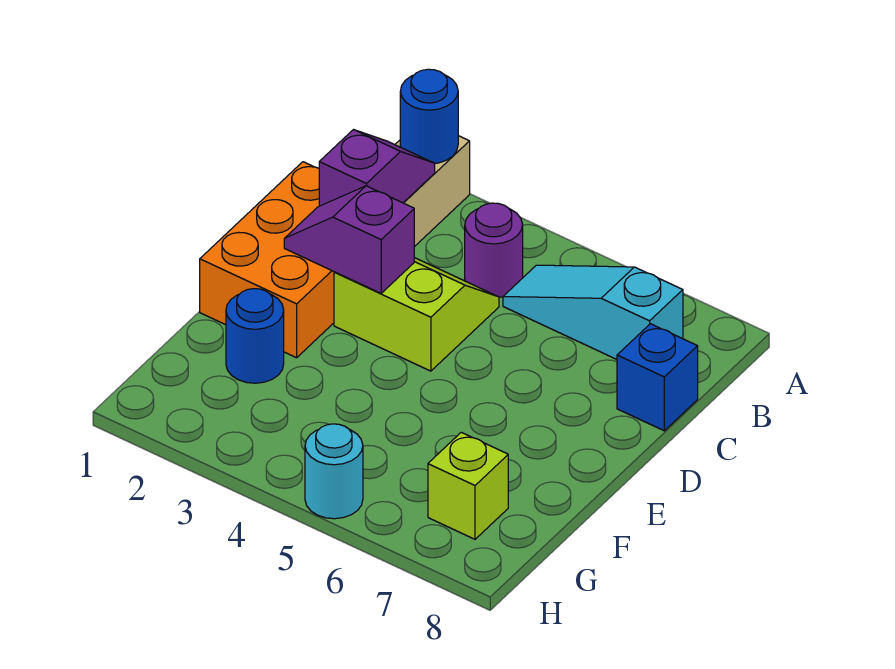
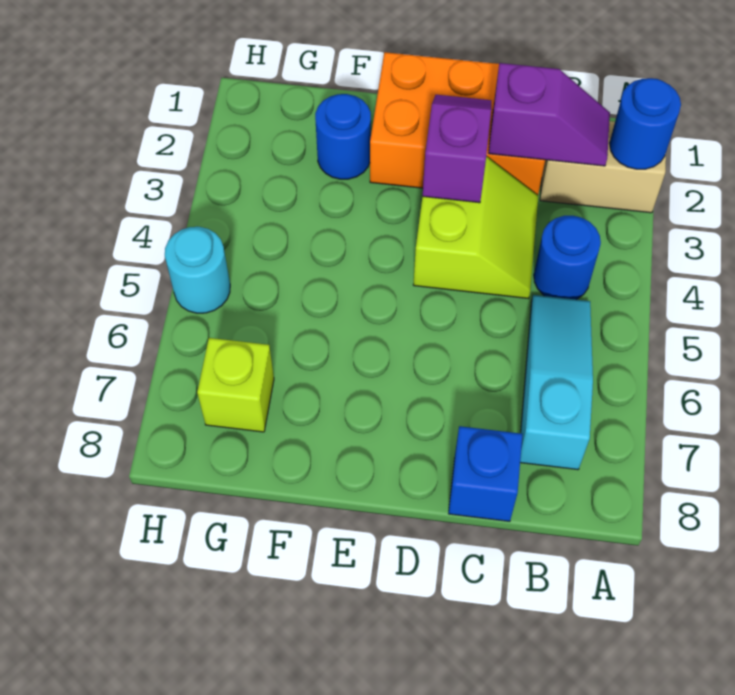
purple round brick B4 level 1 -> blue round brick B4 level 1

